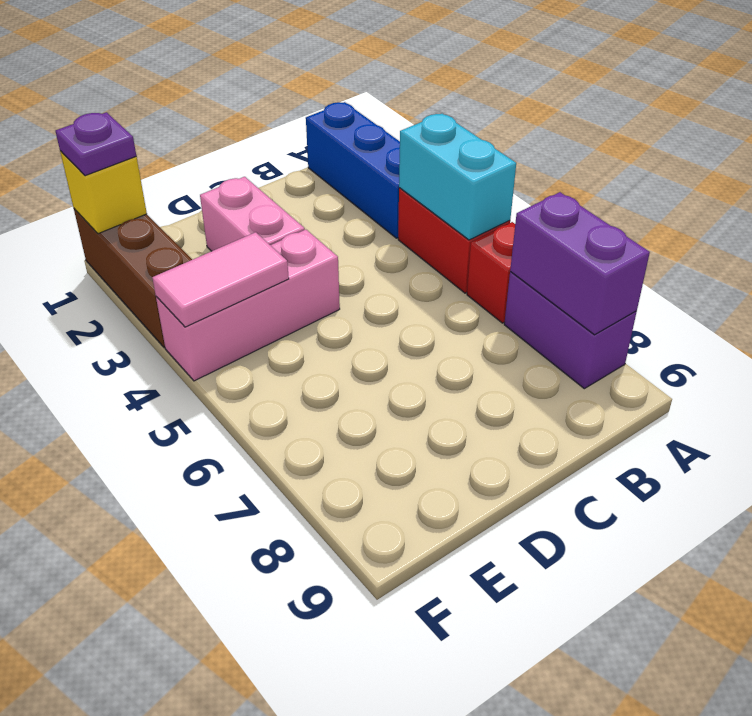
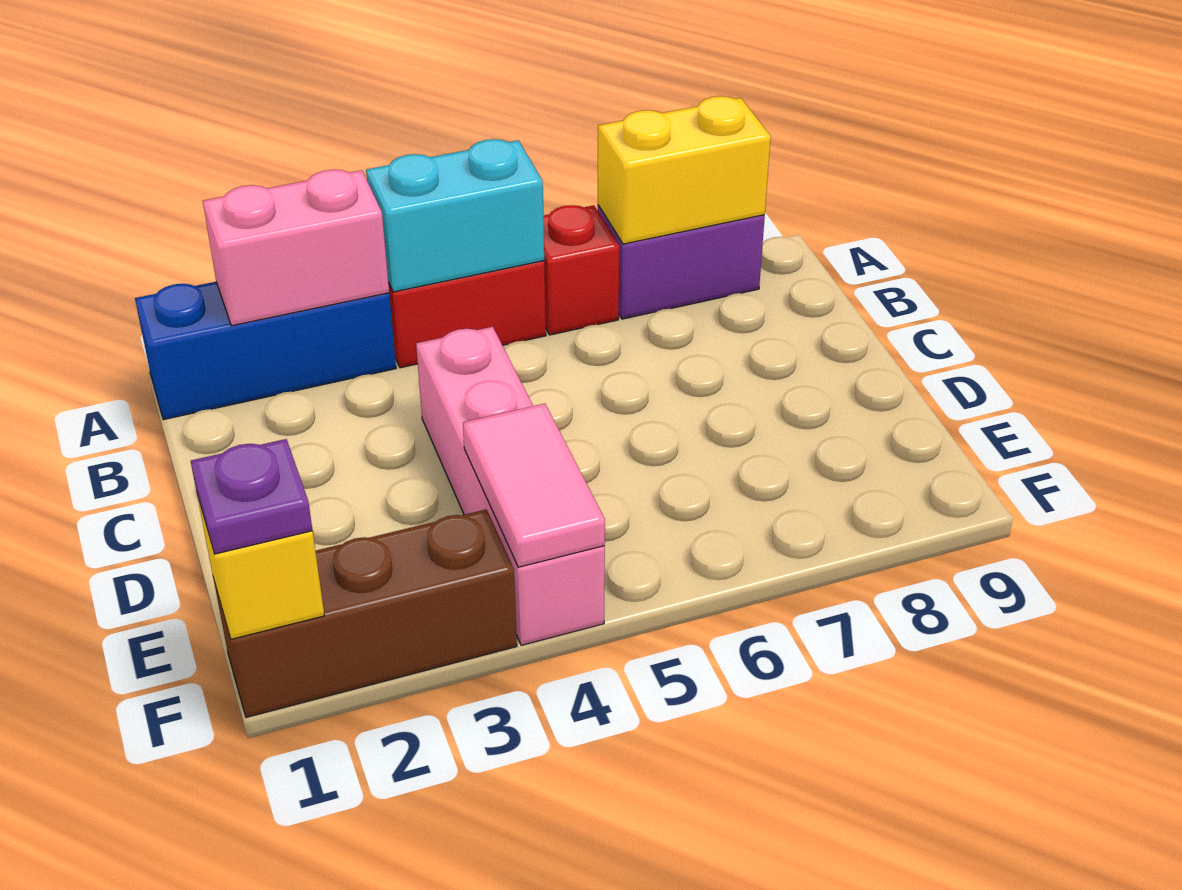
purple brick A7:A8 level 2 -> yellow brick A7:A8 level 2
pink brick D2:D3 level 1 -> pink brick A2:A3 level 2
pink brick D4:F4 level 1 -> pink brick C4:F4 level 1

